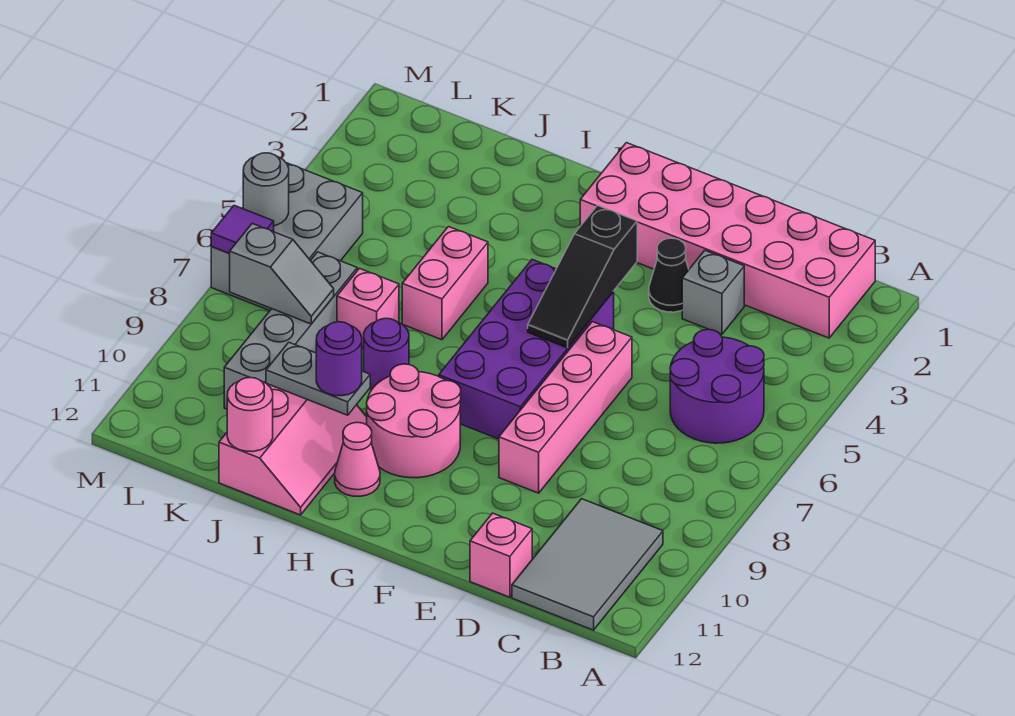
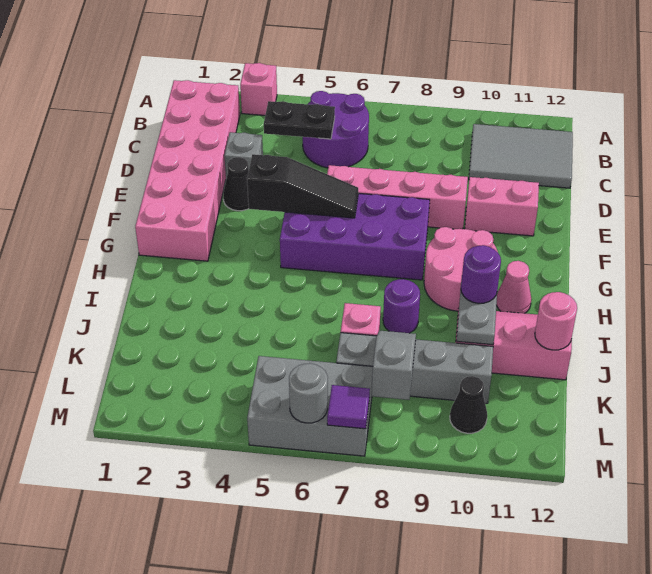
none -> black plate C4:C5 level 2
pink brick D12 level 1 -> pink brick A3 level 1
pink brick I5:I6 level 1 -> pink brick E10:E11 level 1
none -> black cone L10 level 1

